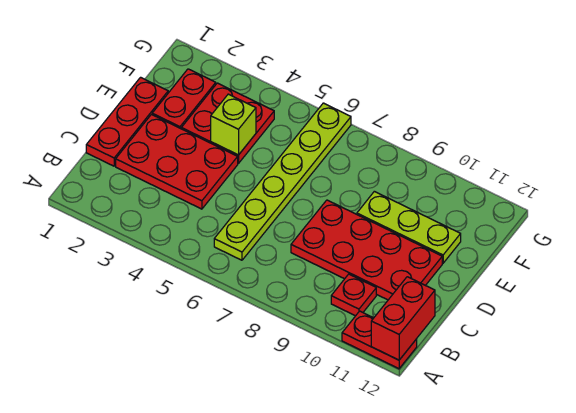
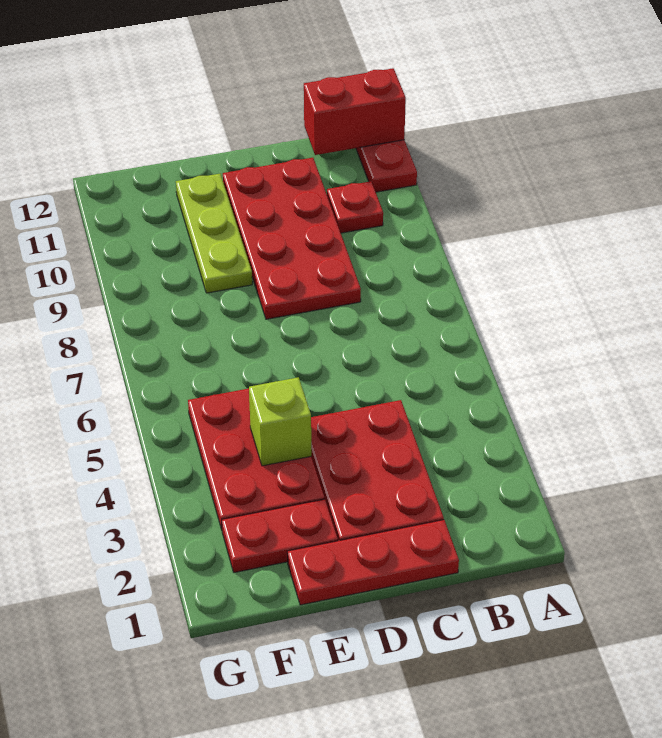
lime plate B6:G6 level 1 -> none
red plate E3:F4 level 1 -> red plate E3:F5 level 1

